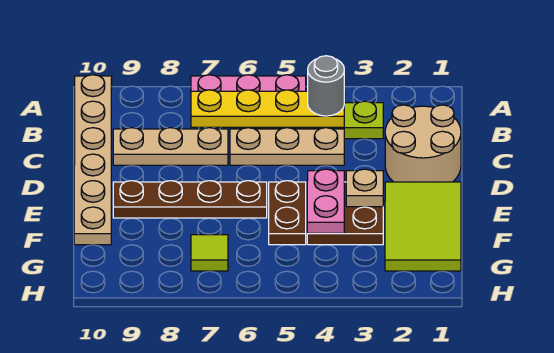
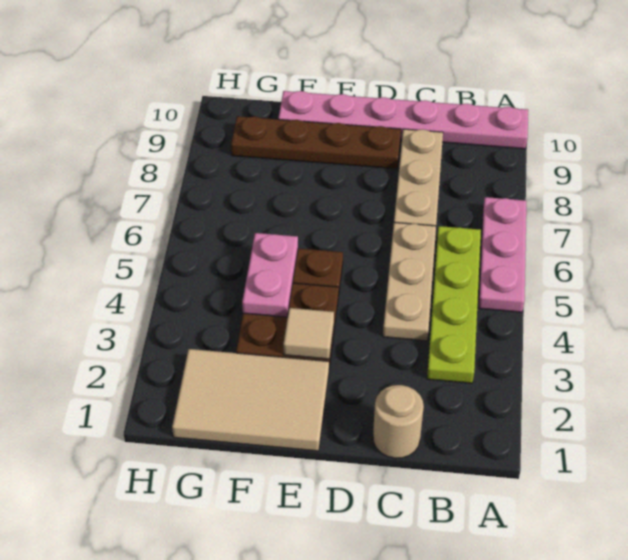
tan plate A10:F10 level 1 -> pink plate A10:F10 level 1
yellow plate B4:B7 level 2 -> none
grey round brick B4 level 3 -> none
tan round brick C1:D2 level 1 -> tan round brick C1 level 1
lime tile E1:G2 level 1 -> tan tile E1:G2 level 1
tan plate E3 level 2 -> tan tile E3 level 2
pink plate E4:F4 level 2 -> pink plate F4:F5 level 2
brown plate E6:E9 level 1 -> brown plate D9:G9 level 1
lime tile G7 level 1 -> none

